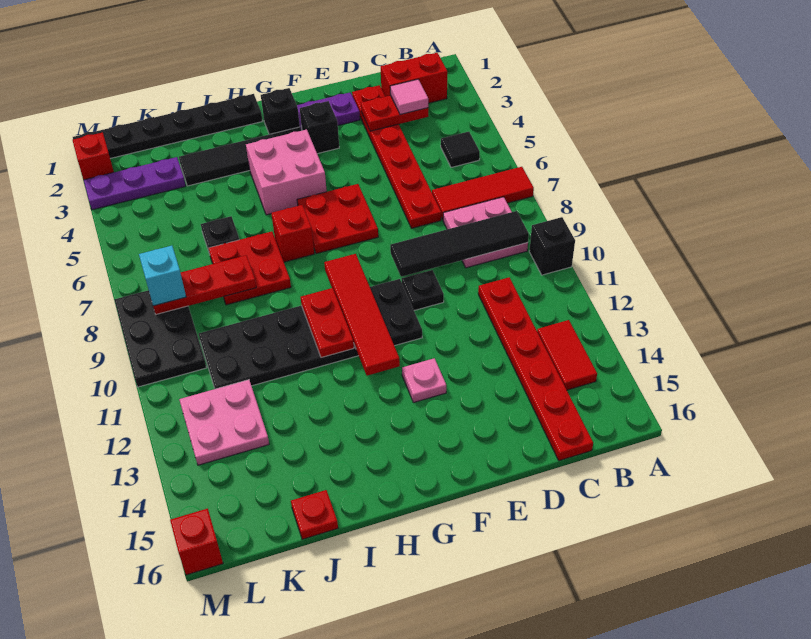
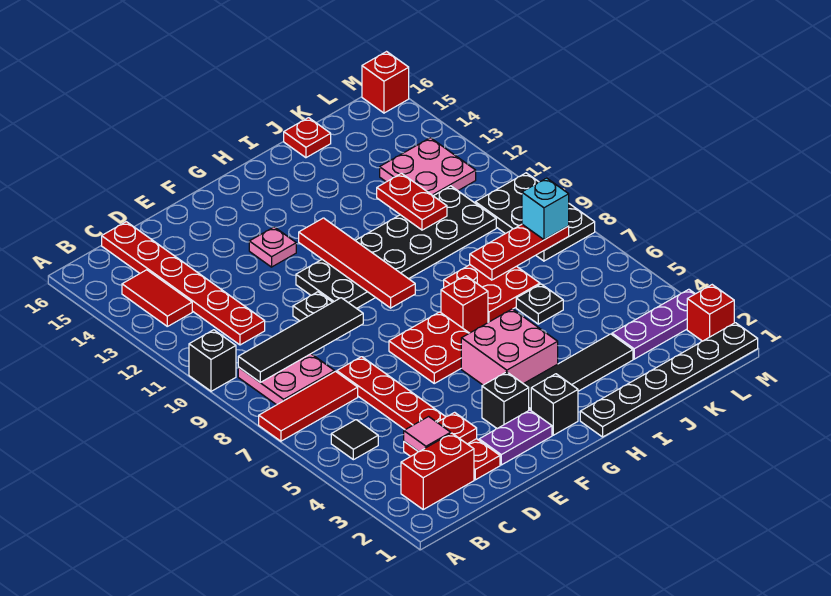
red plate H10:H11 level 2 -> red plate J11:J12 level 2

